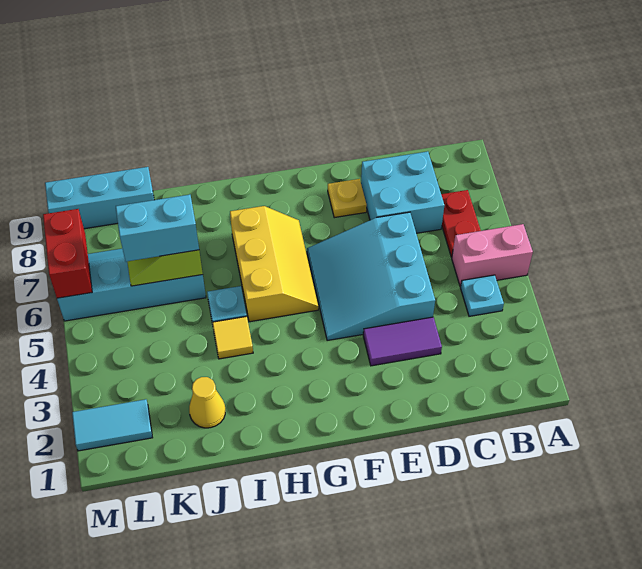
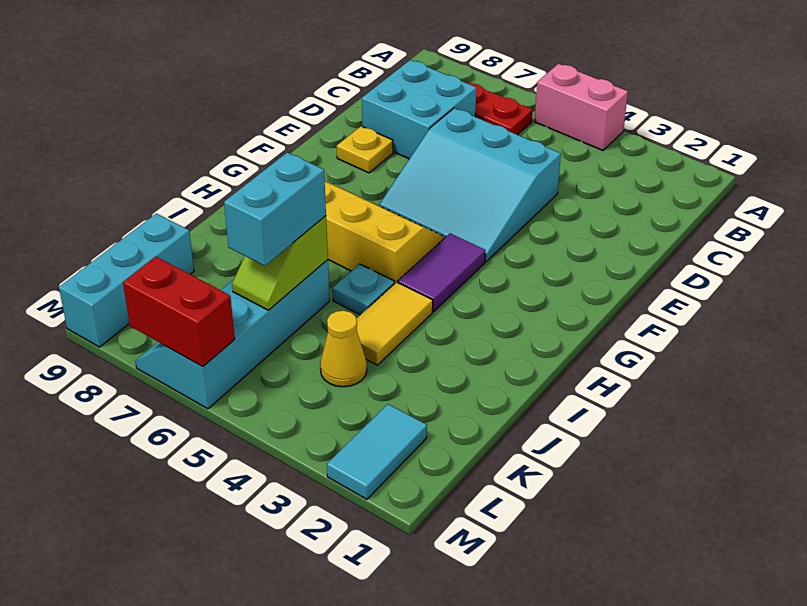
pink brick A5:B5 level 1 -> pink brick A4:A5 level 1
cyan plate B4 level 1 -> none
purple tile D3:E3 level 1 -> purple tile G4:H4 level 1
yellow tile I4 level 1 -> yellow tile I4:J4 level 1
yellow cone J2 level 1 -> yellow cone K4 level 1

